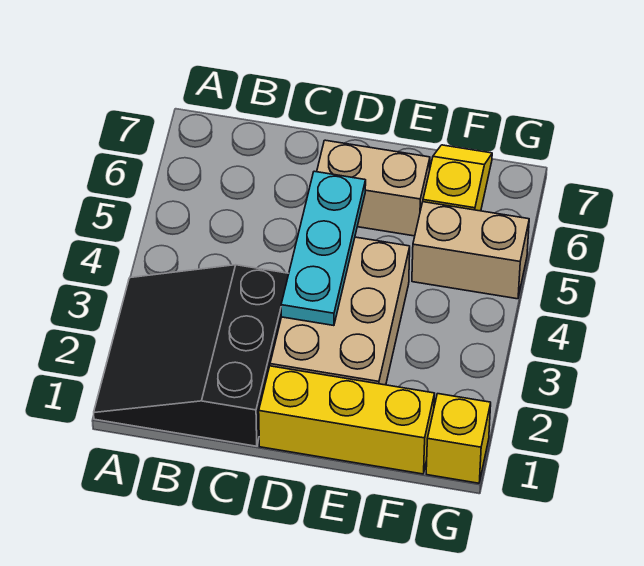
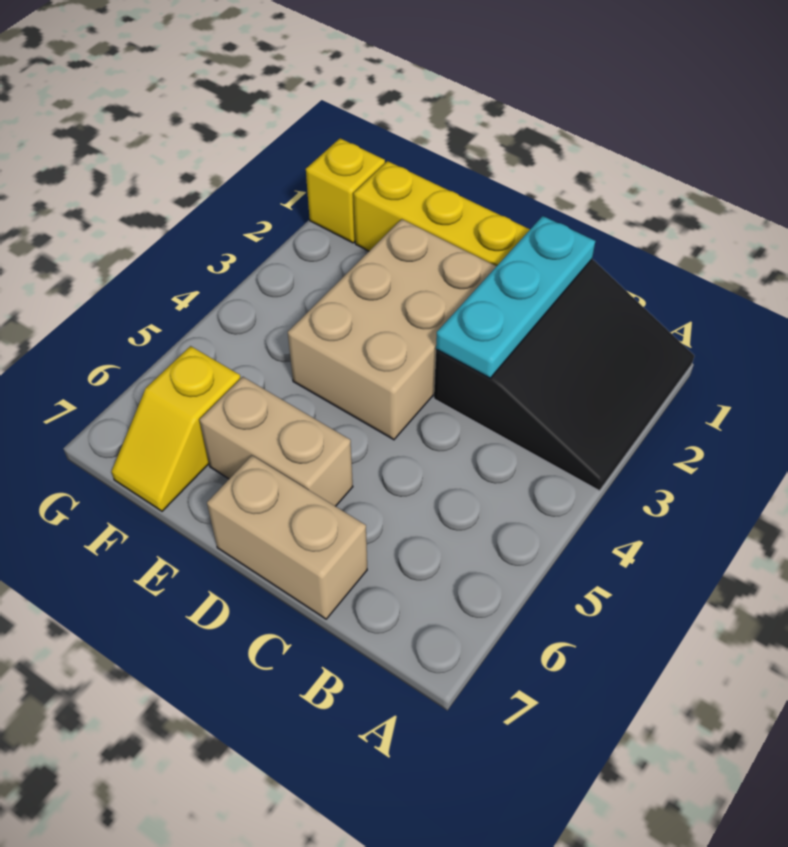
cyan plate D3:D5 level 2 -> cyan plate C1:C3 level 2
tan brick F5:G5 level 1 -> tan brick C7:D7 level 1

